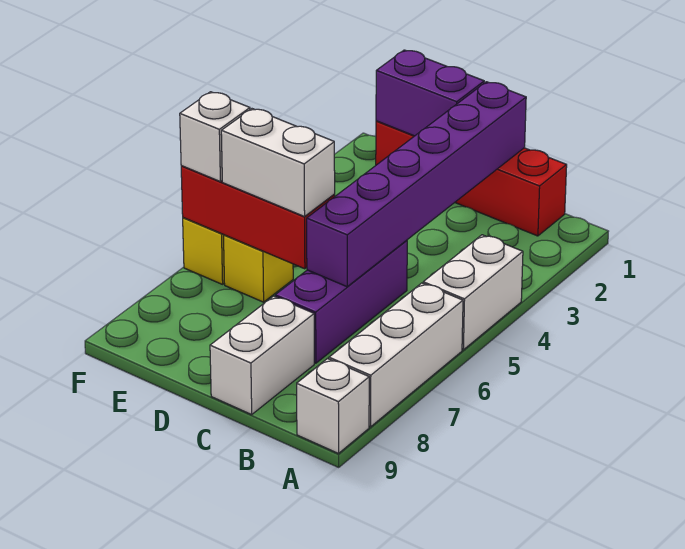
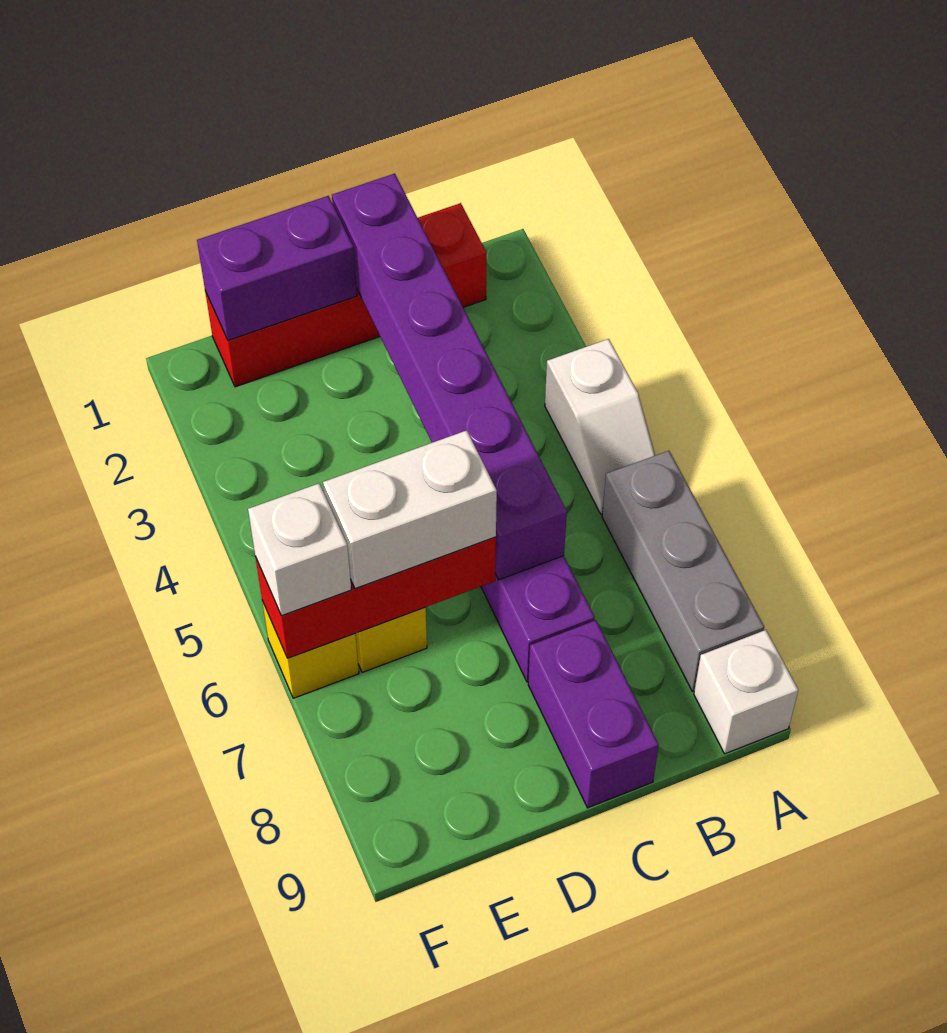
white brick A4:A5 level 1 -> white slope A4:A5 level 1 top 4
white brick A6:A8 level 1 -> grey brick A6:A8 level 1
white brick C8:C9 level 1 -> purple brick C8:C9 level 1

